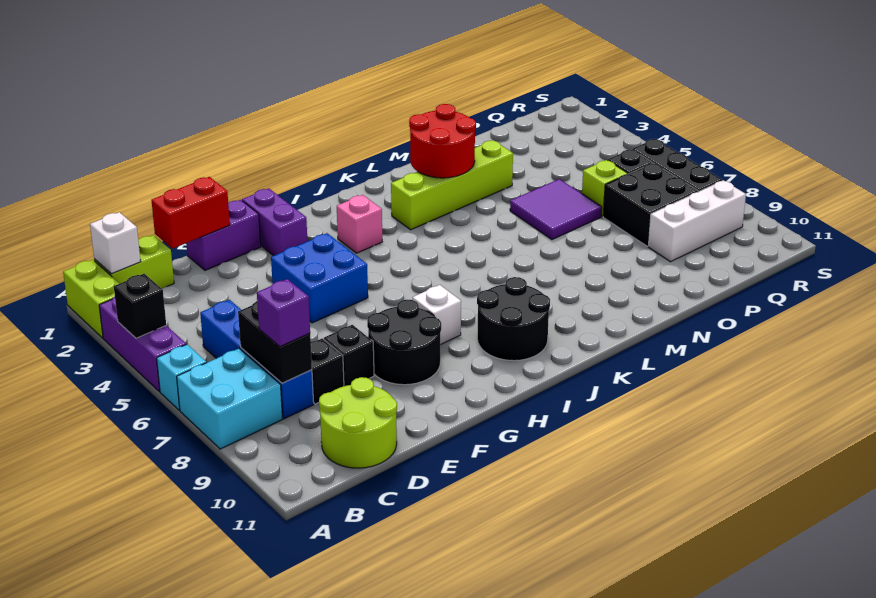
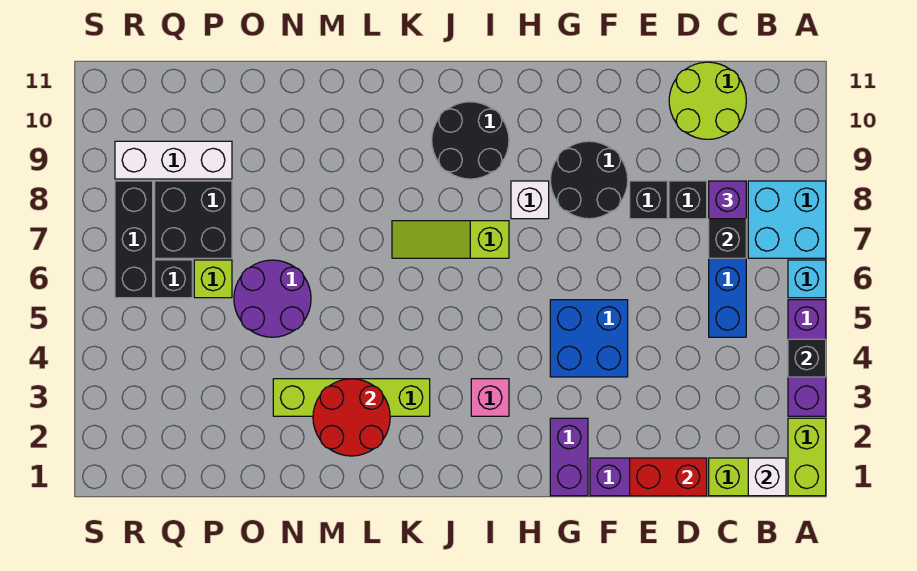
none -> lime slope I7:K7 level 1 top I
purple tile N5:O6 level 1 -> purple round brick N5:O6 level 1

